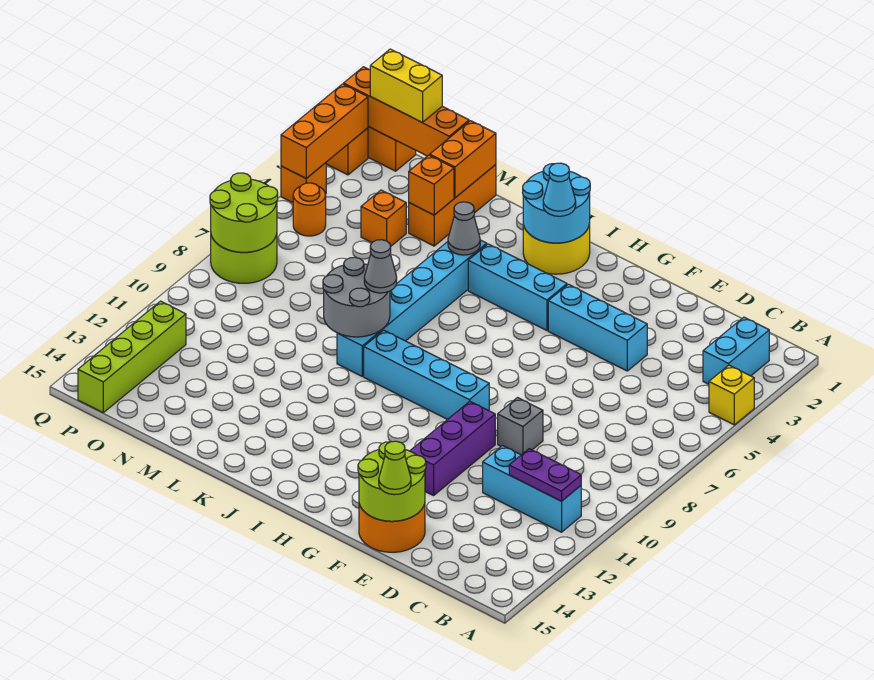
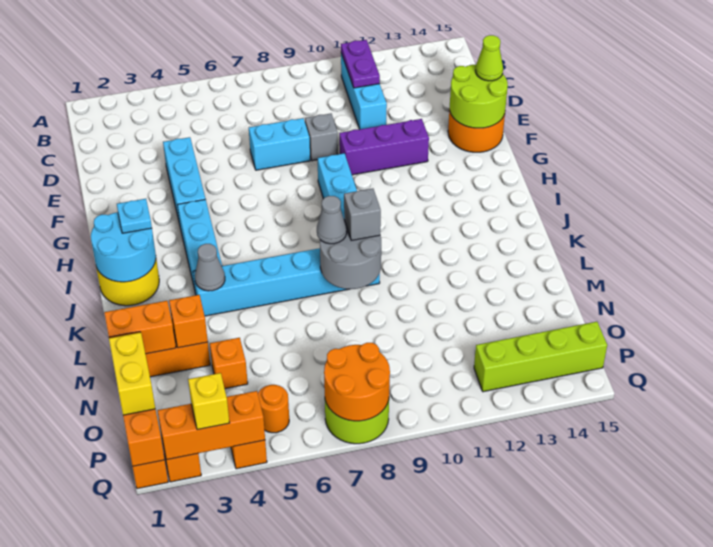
yellow brick A4 level 1 -> yellow brick Q3 level 3
cyan brick B2:B3 level 1 -> cyan brick E7:E8 level 1
cyan cone I2 level 3 -> cyan plate I2 level 3
none -> grey brick K9 level 3
lime round brick P7:Q8 level 2 -> orange round brick P7:Q8 level 2

